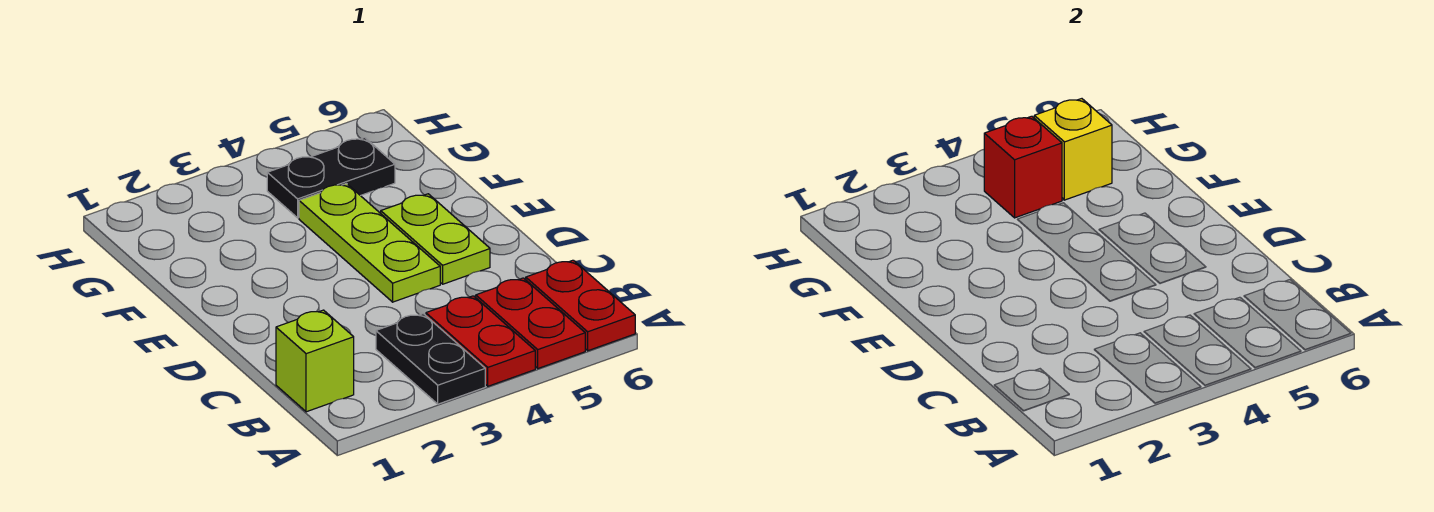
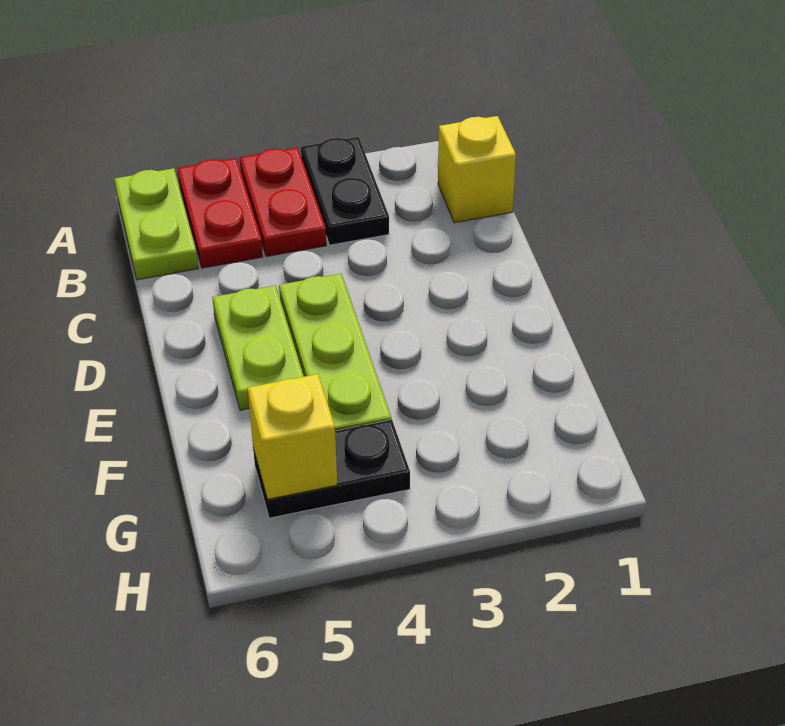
red plate A6:B6 level 1 -> lime plate A6:B6 level 1
lime brick B1 level 1 -> yellow brick B1 level 1
red brick G4 level 2 -> none

